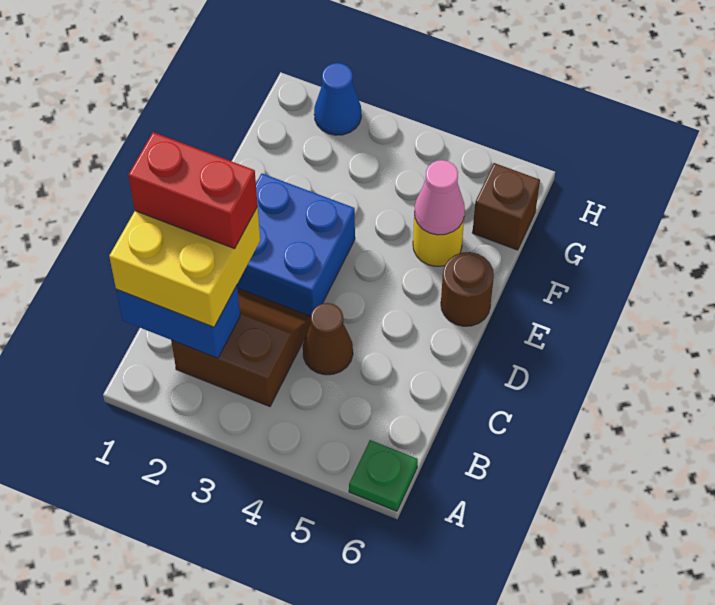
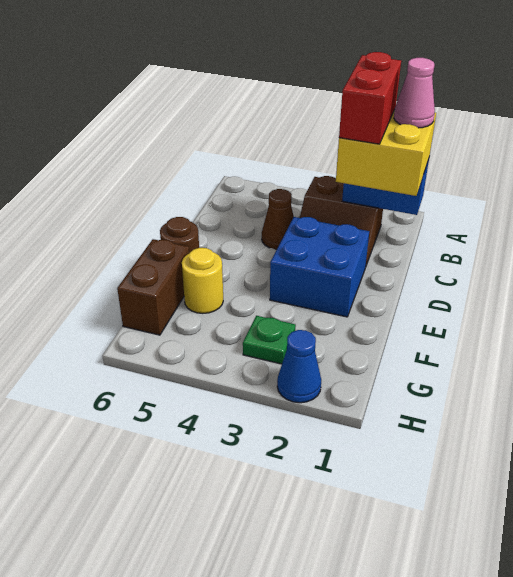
green plate A6 level 1 -> green plate G3 level 1
red brick C1:C2 level 4 -> red brick B2:C2 level 4
pink cone F5 level 2 -> pink cone B1 level 4
brown brick G6 level 1 -> brown brick F6:G6 level 1

